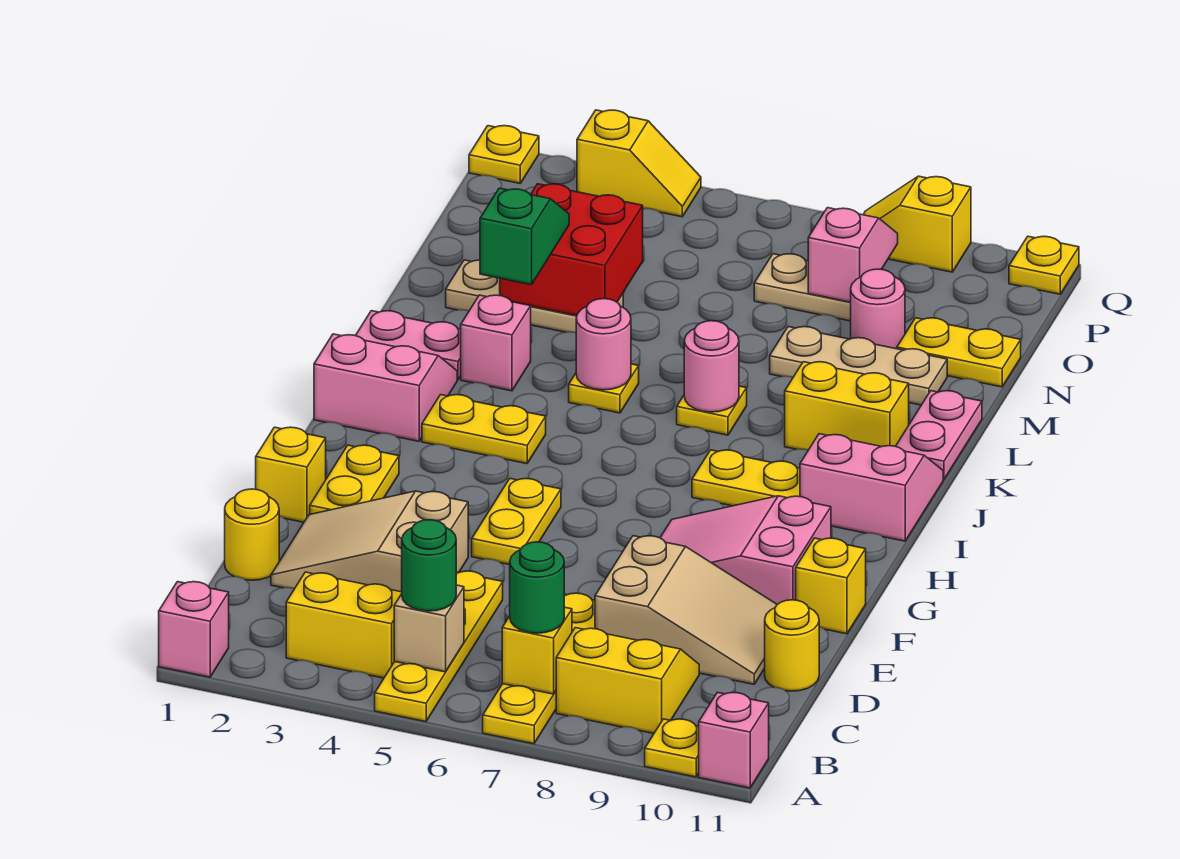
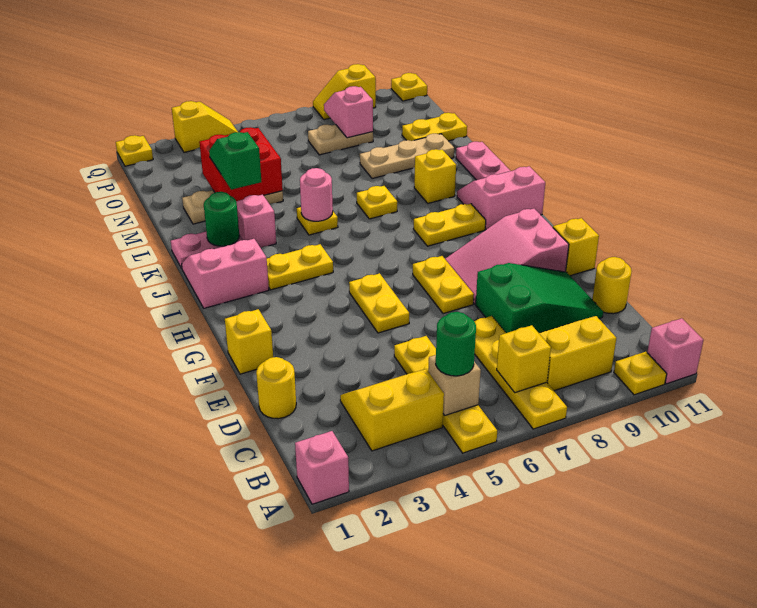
green round brick B7 level 3 -> green round brick K2 level 2
tan slope D2:E4 level 1 top 4 -> none
tan slope D8:E10 level 1 top 8 -> green slope D8:E10 level 1 top 8
yellow plate F2:G2 level 1 -> yellow plate F7:G7 level 1
pink round brick K7 level 2 -> none
yellow brick K9:K10 level 1 -> yellow brick K9 level 1
pink round brick N9 level 1 -> none

